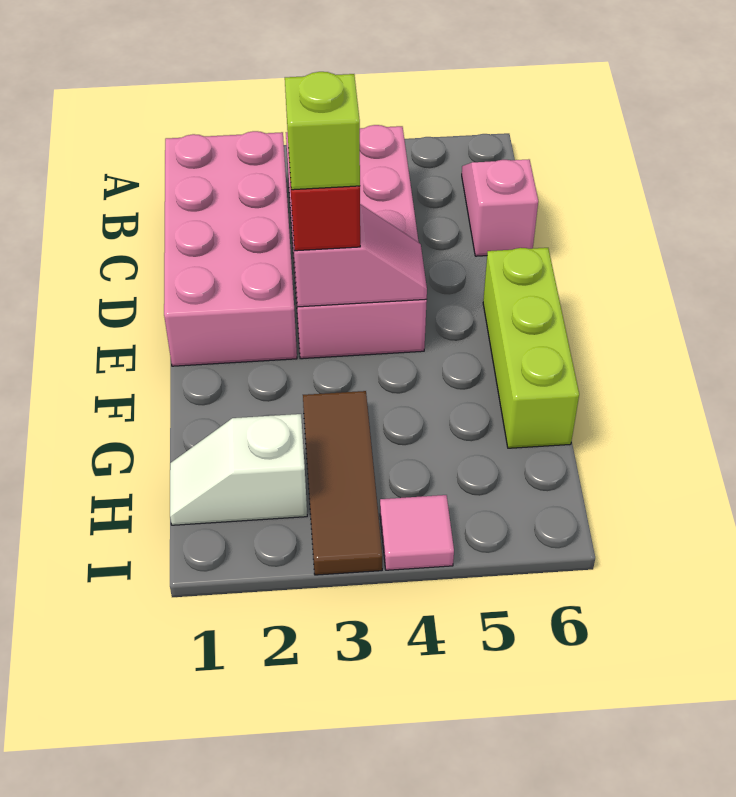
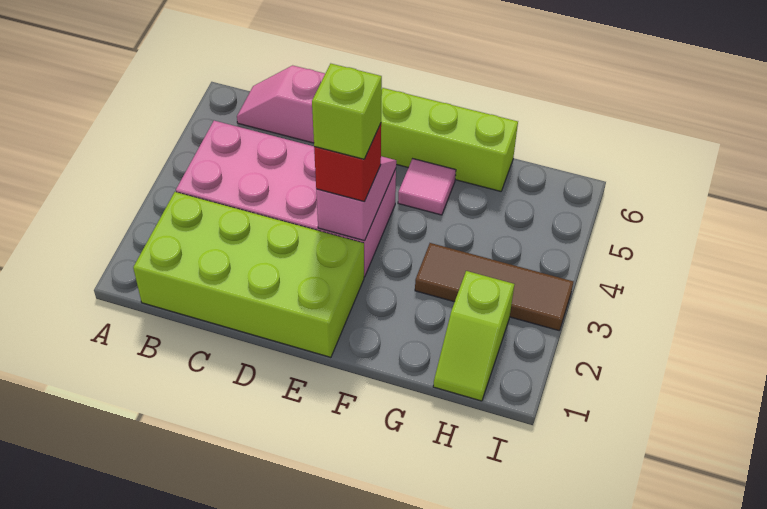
pink brick B1:E2 level 1 -> lime brick B1:E2 level 1
white slope H1:H2 level 1 top 2 -> lime slope H1:H2 level 1 top 2
pink tile I4 level 1 -> pink tile F5 level 1

